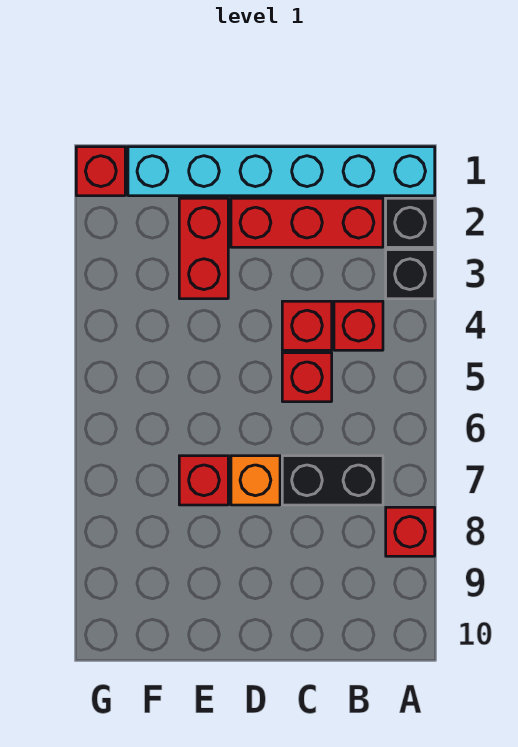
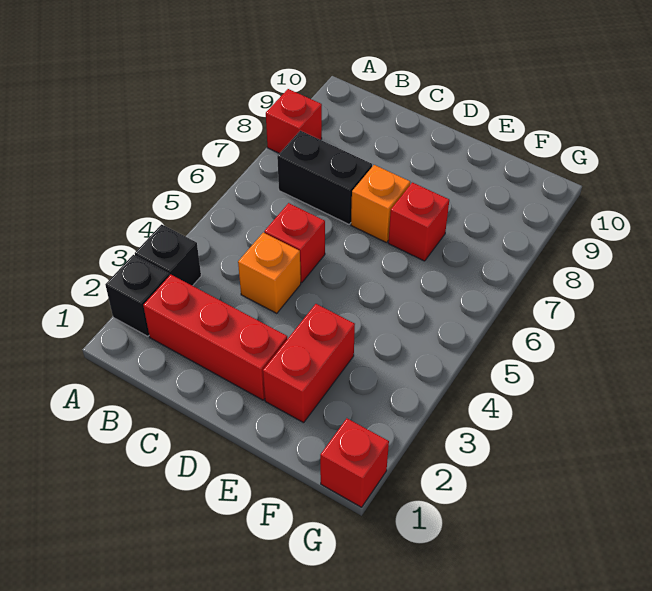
cyan brick A1:F1 level 1 -> none
red brick B4 level 1 -> none
red brick C4 level 1 -> orange brick C4 level 1

